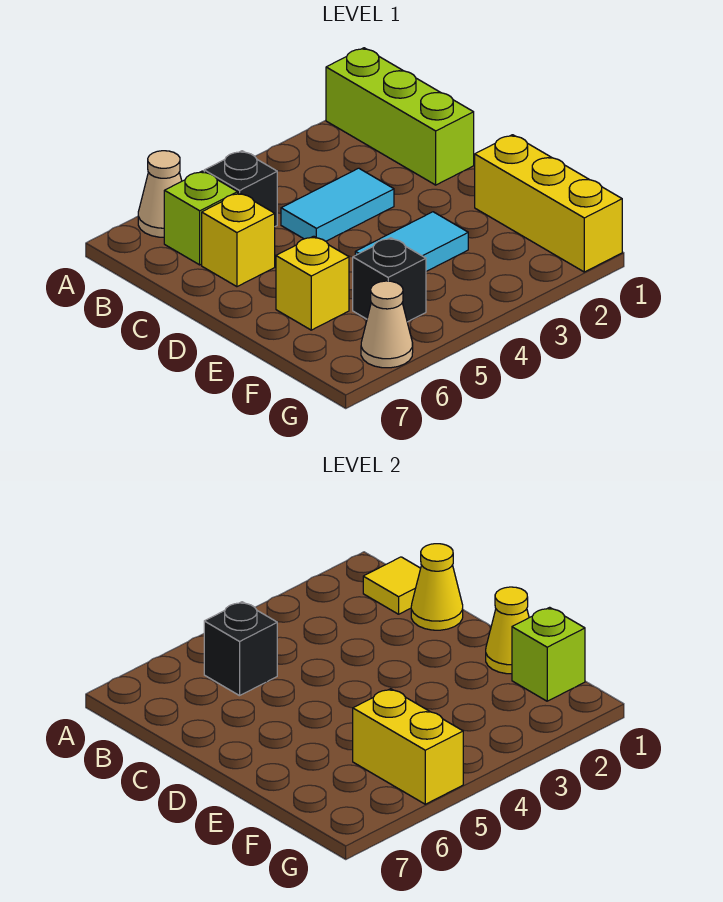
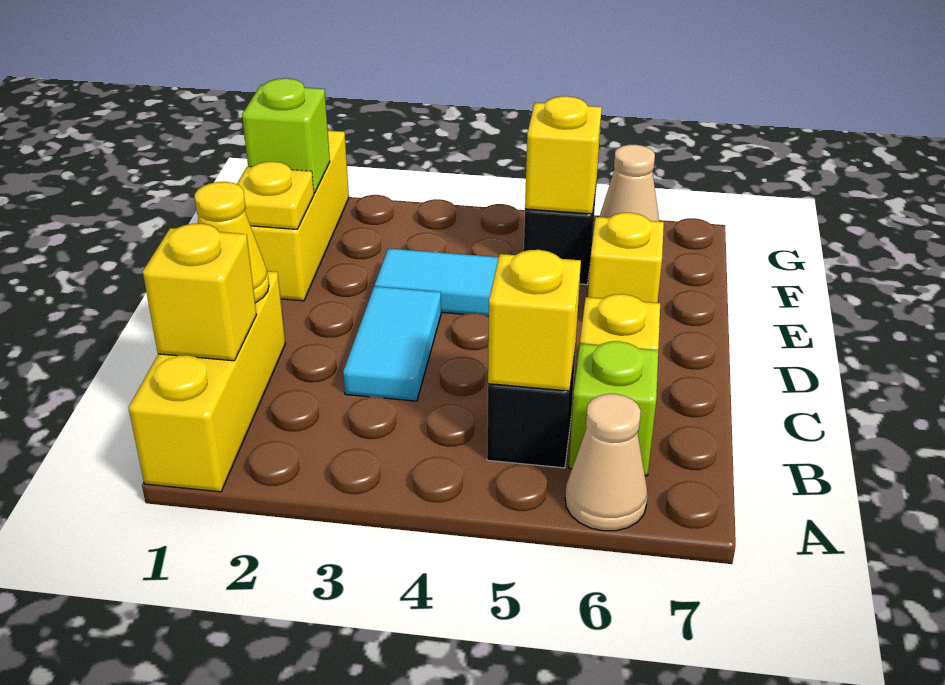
lime brick A1:C1 level 1 -> yellow brick A1:C1 level 1
yellow tile B1 level 2 -> yellow brick B1 level 2
black brick B5 level 2 -> yellow brick B5 level 2
cyan tile C3:C4 level 1 -> cyan tile C3:D3 level 1
yellow cone E1 level 2 -> yellow plate E1 level 2
yellow brick F5:G5 level 2 -> yellow brick F5 level 2

